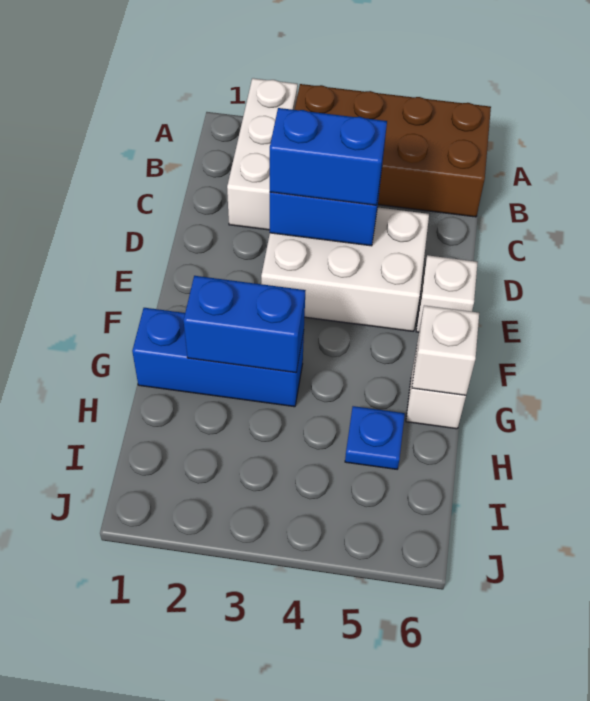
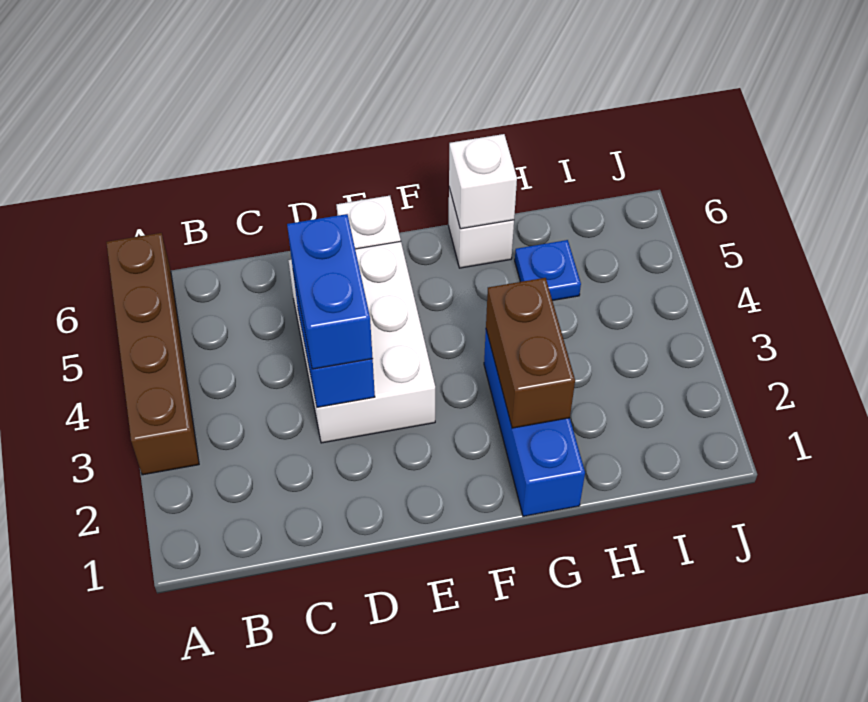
white brick A2:C2 level 1 -> none
brown brick A3:B6 level 1 -> brown brick A3:A6 level 1
blue brick G2:G3 level 2 -> brown brick G2:G3 level 2

